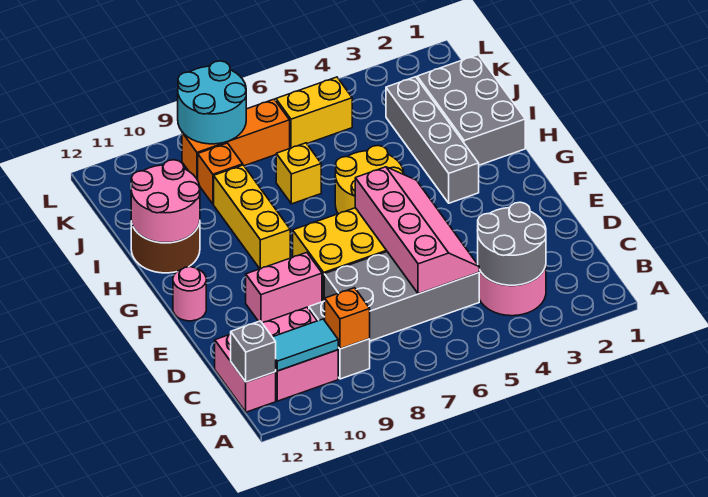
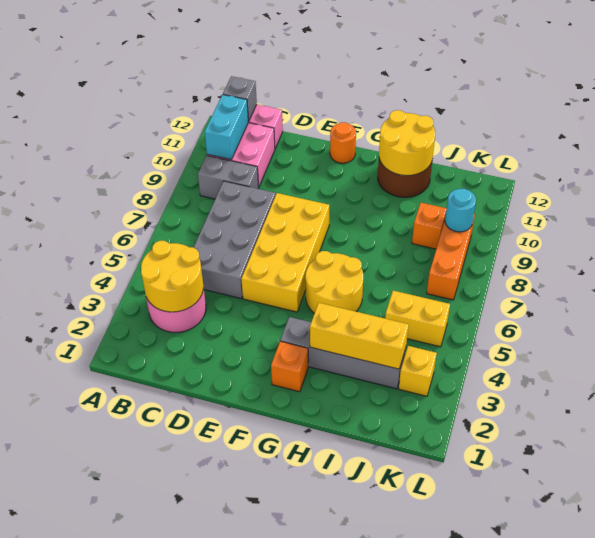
grey round brick B3:C4 level 2 -> yellow round brick B3:C4 level 2
orange brick B9 level 2 -> orange brick G2 level 1
cyan tile B10:B11 level 2 -> cyan brick B10:B11 level 2
pink slope C5:F6 level 2 top 6 -> none
pink brick E9:E10 level 1 -> none
pink round brick F12 level 1 -> orange round brick F12 level 1
yellow brick G9:I9 level 1 -> yellow brick H3:J3 level 2
grey brick H1:J2 level 1 -> none
pink round brick H11:I12 level 2 -> yellow round brick H11:I12 level 2
yellow brick I7 level 1 -> yellow brick K3 level 1
yellow brick K5:K6 level 1 -> yellow brick J5:K5 level 1
cyan round brick K8:L9 level 2 -> cyan round brick K9 level 2

